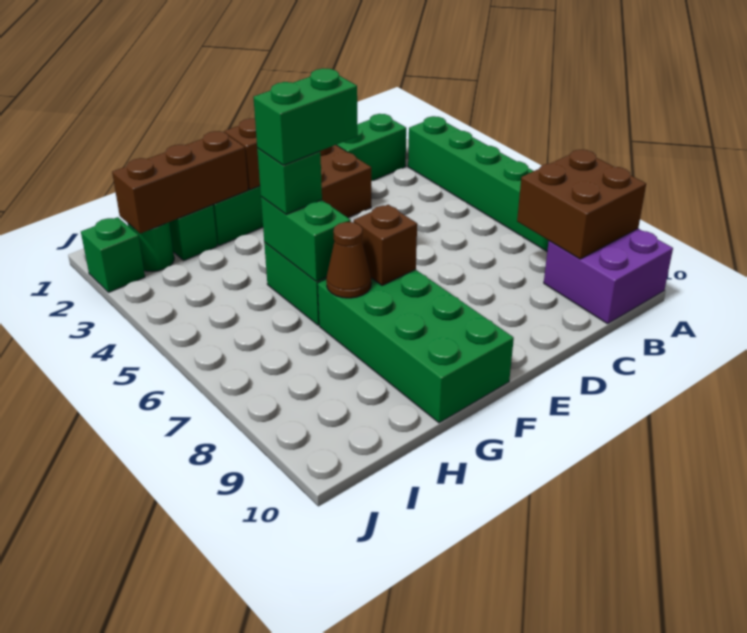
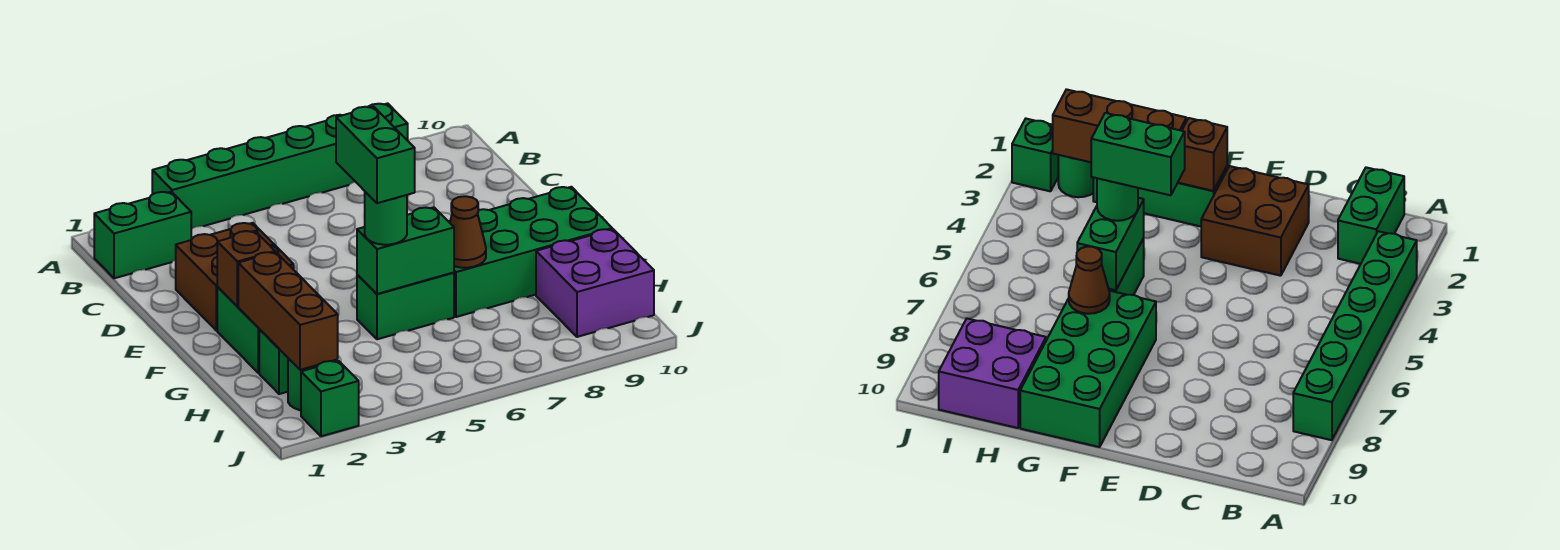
brown brick A8:B9 level 2 -> none
purple brick A9:B10 level 1 -> purple brick H9:I10 level 1
green brick B2:C2 level 1 -> green brick B1:B2 level 1
brown brick F7 level 2 -> none
green brick G5 level 3 -> green round brick G5 level 3

